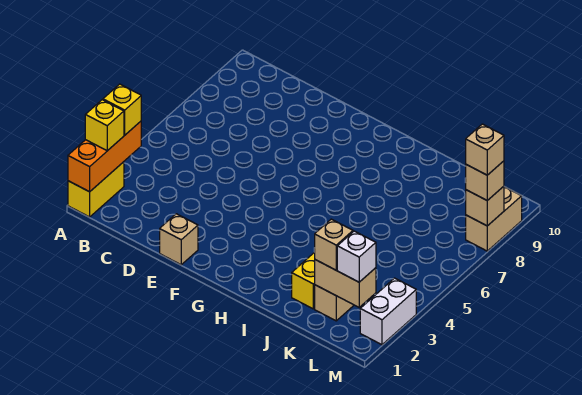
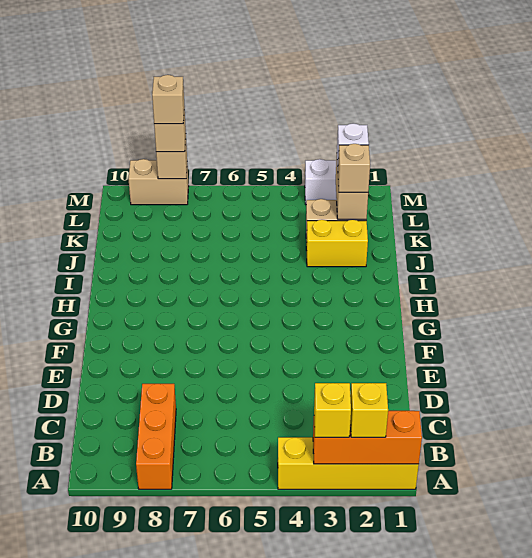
yellow brick A1:A2 level 1 -> yellow brick A1:A4 level 1
none -> orange brick A8:C8 level 1
tan brick E1 level 1 -> none

